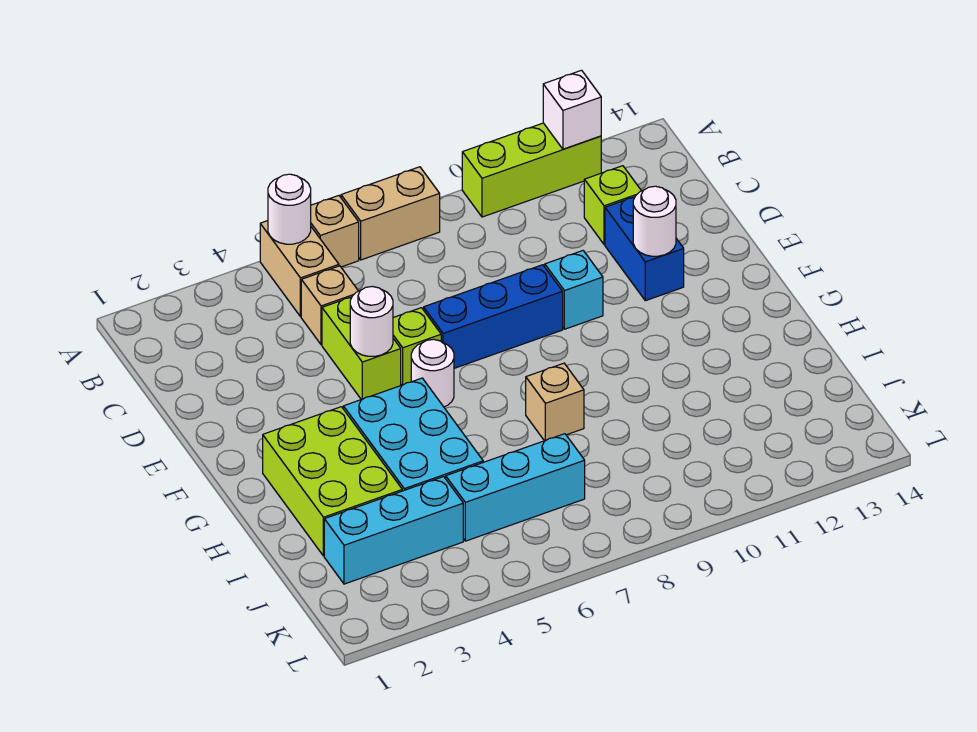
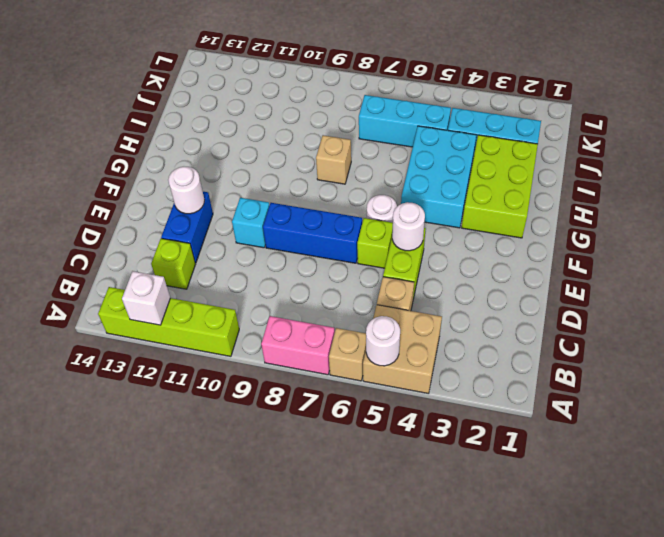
tan brick A5:B5 level 1 -> tan brick A4:B5 level 1
tan brick A7:A8 level 1 -> pink brick A7:A8 level 1
lime brick A10:A12 level 1 -> lime brick A10:A13 level 1

